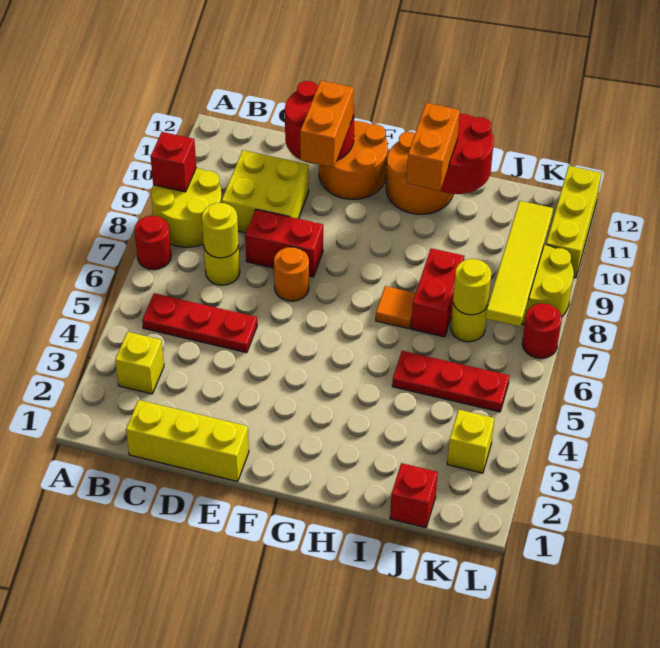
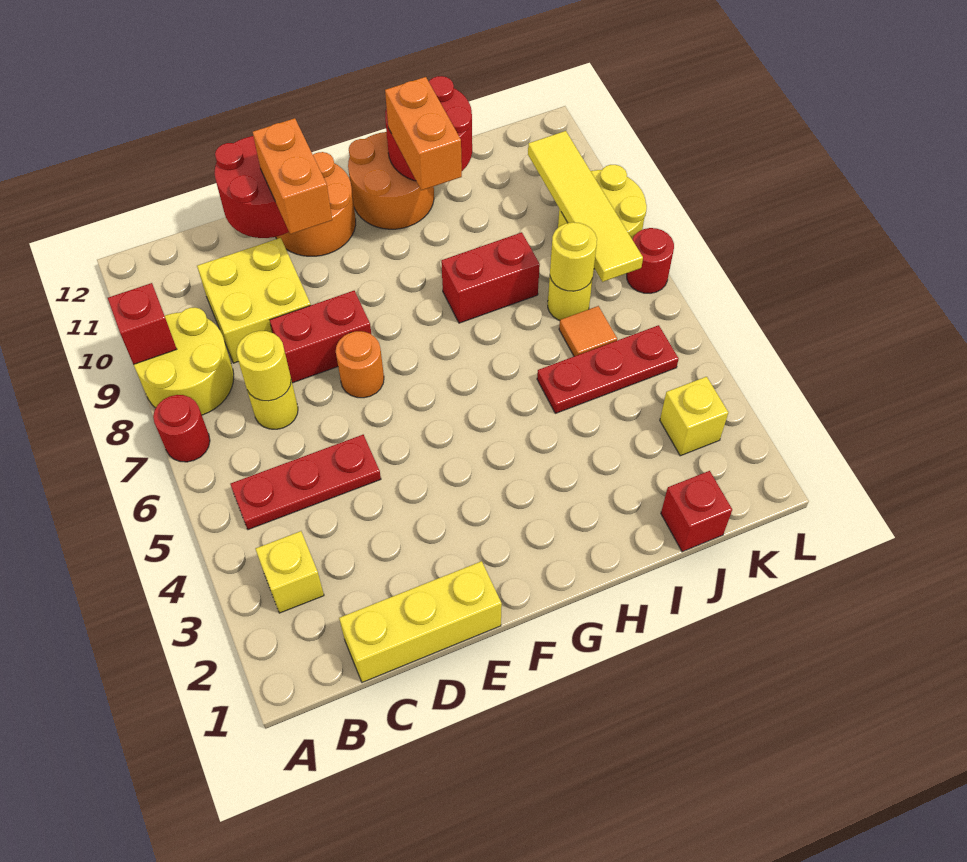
orange tile H7 level 1 -> orange tile J6 level 1
red brick I7:I8 level 1 -> red brick H8:I8 level 1
yellow brick L10:L12 level 1 -> none

